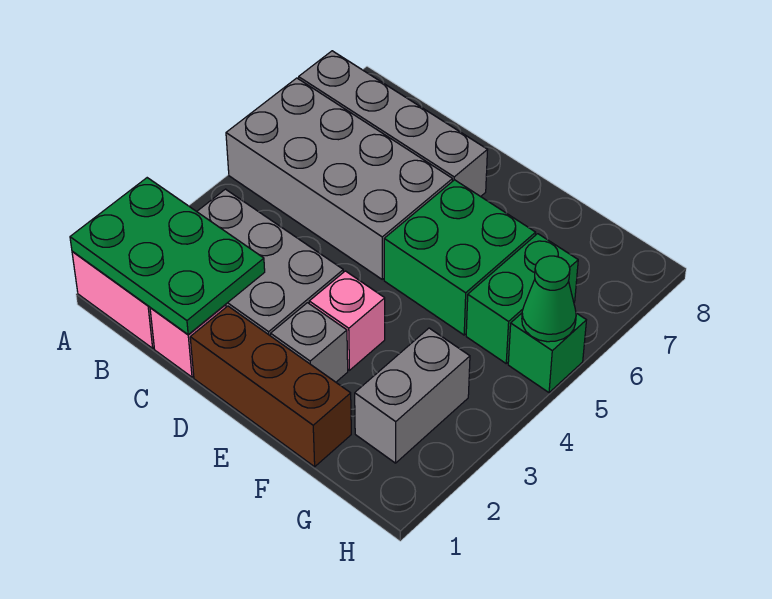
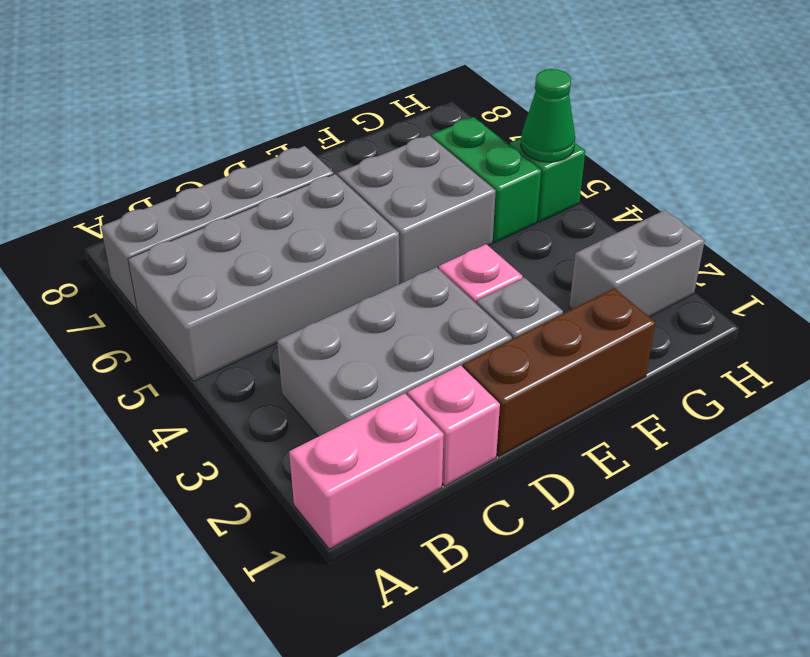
green plate A1:C2 level 2 -> none
green brick E5:F6 level 1 -> grey brick E5:F6 level 1
grey brick G2:G3 level 1 -> grey brick G2:H2 level 1

